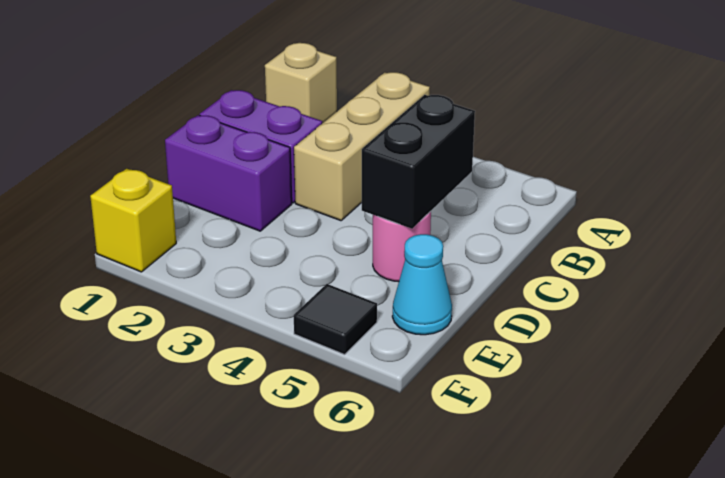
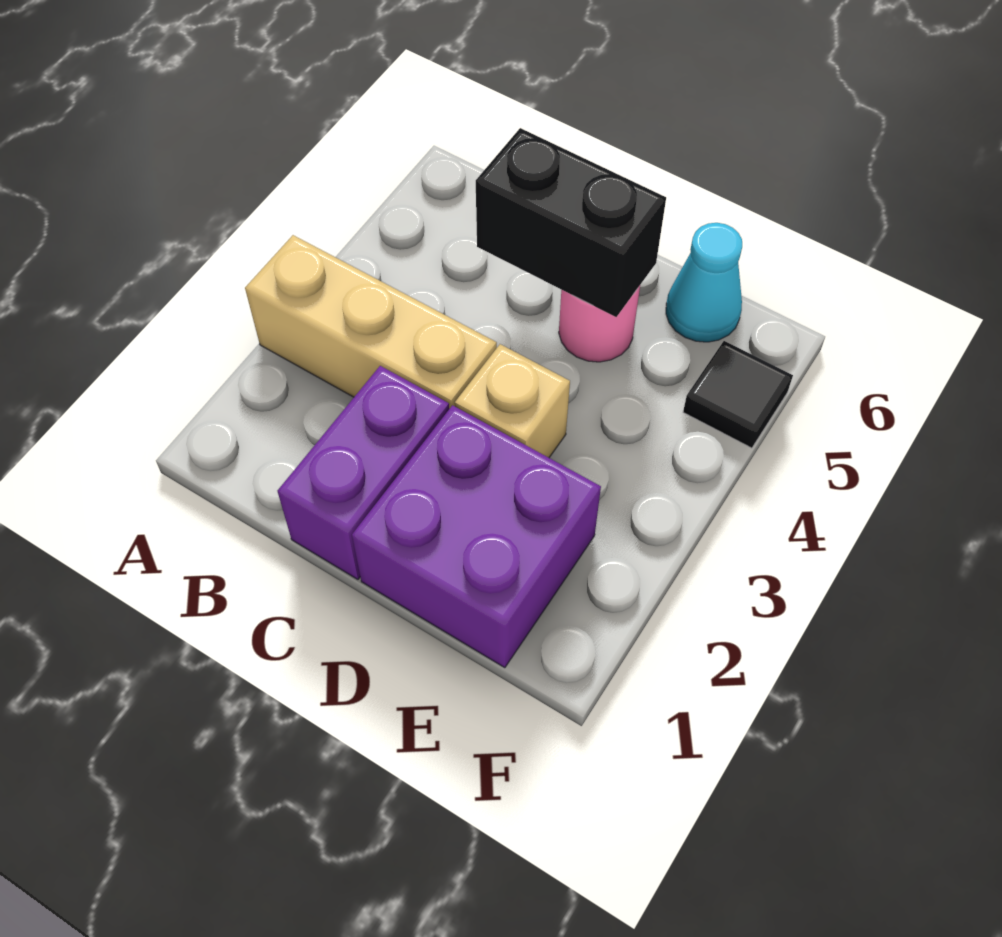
tan brick A1 level 1 -> tan brick D3 level 1
purple brick D1:D2 level 1 -> purple brick D1:E2 level 1
yellow brick F1 level 1 -> none

